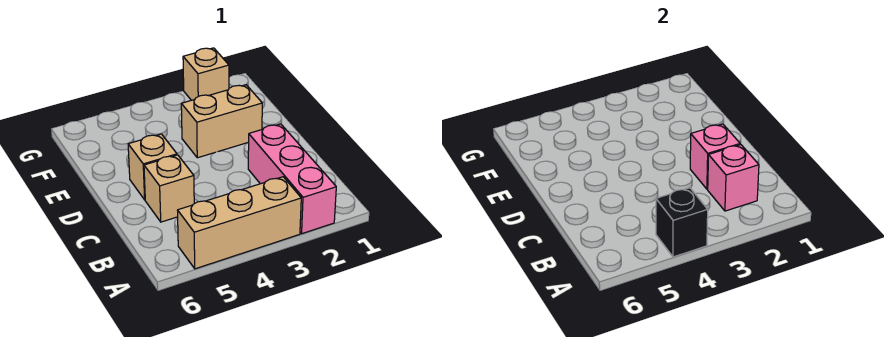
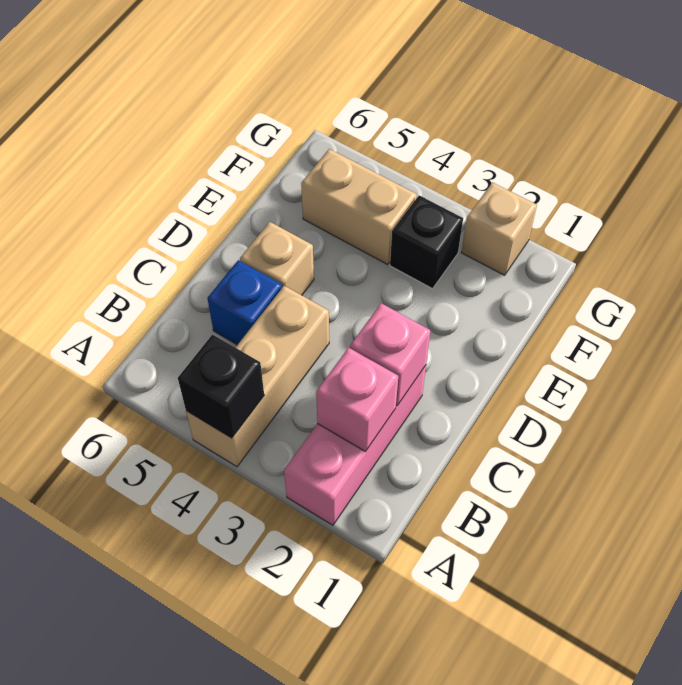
tan brick A3:A5 level 1 -> tan brick A4:C4 level 1
tan brick C5 level 1 -> blue brick C5 level 1
tan brick E2:E3 level 1 -> tan brick F4:F5 level 1
none -> black brick F3 level 1

